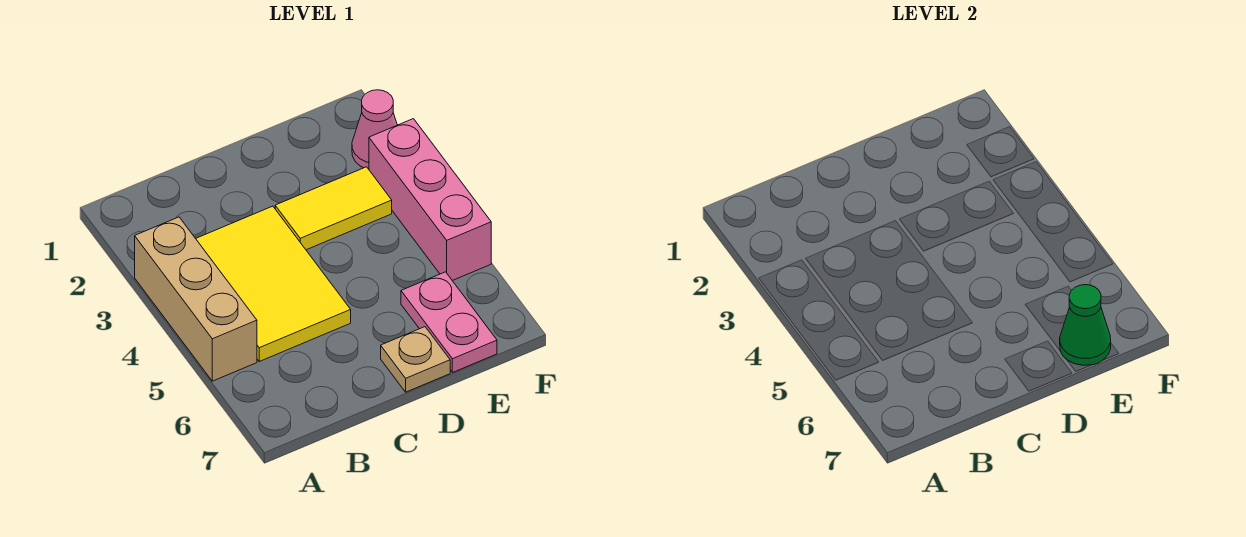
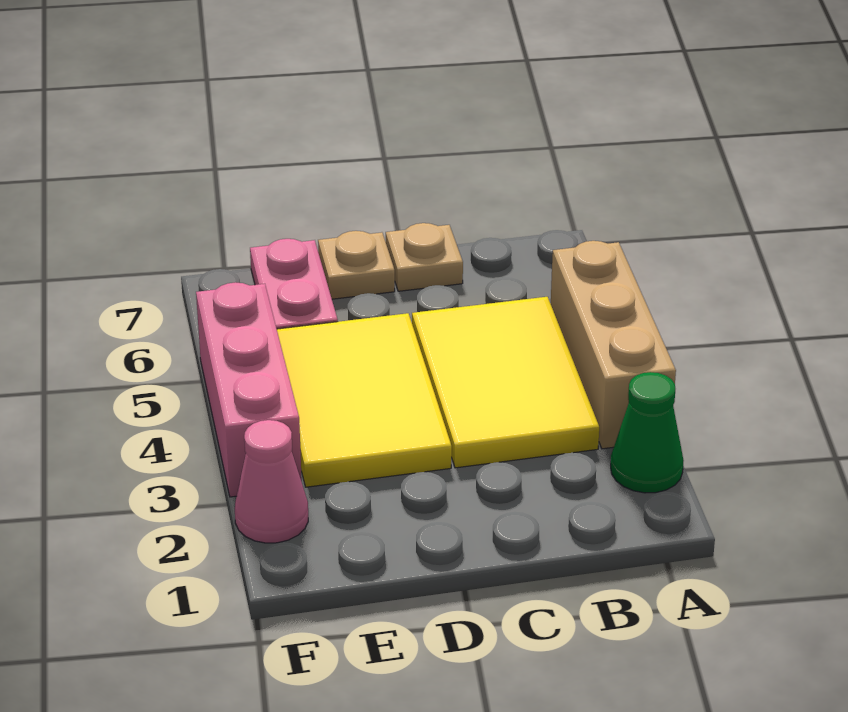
none -> tan plate C7 level 1
yellow tile D3:E3 level 1 -> yellow tile D3:E5 level 1
green cone E7 level 2 -> green cone A2 level 1

